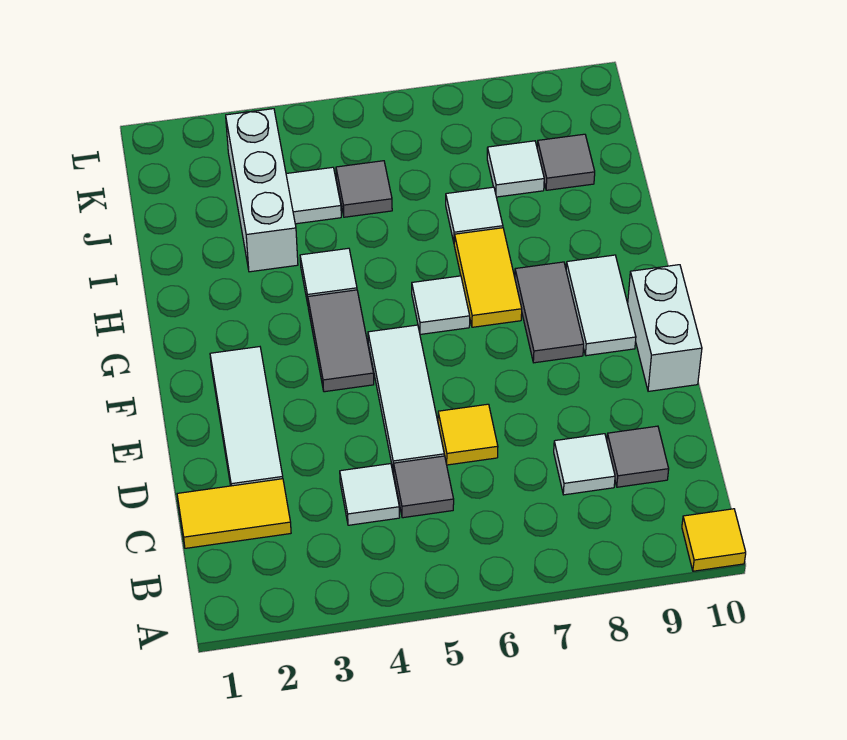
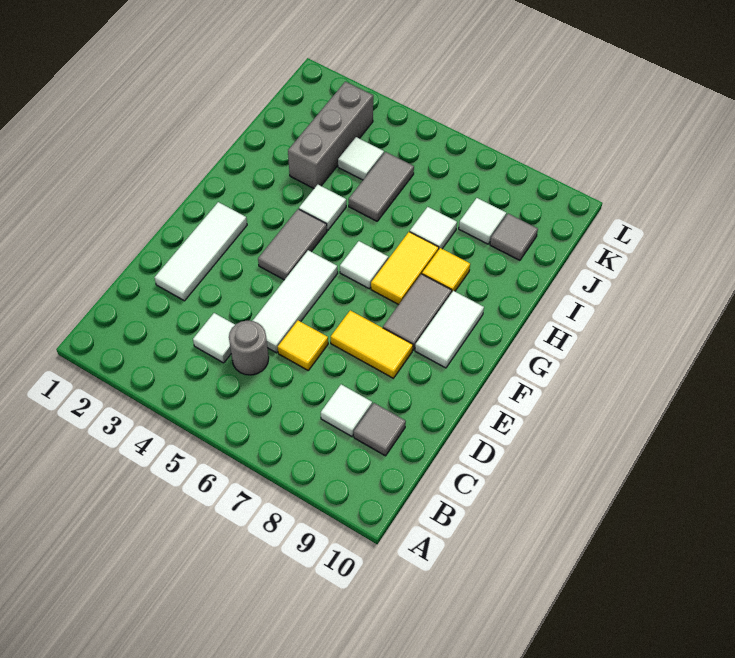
yellow tile A10 level 1 -> yellow tile H8 level 1
yellow tile C1:C2 level 1 -> yellow tile E7:E8 level 1
grey tile C5 level 1 -> grey round brick C5 level 1
white brick E10:F10 level 1 -> none
white brick I3:K3 level 1 -> grey brick I3:K3 level 1
grey tile J5 level 1 -> grey tile I5:J5 level 1

